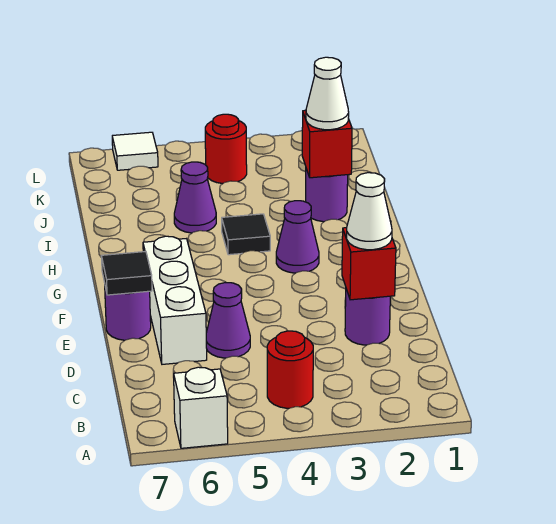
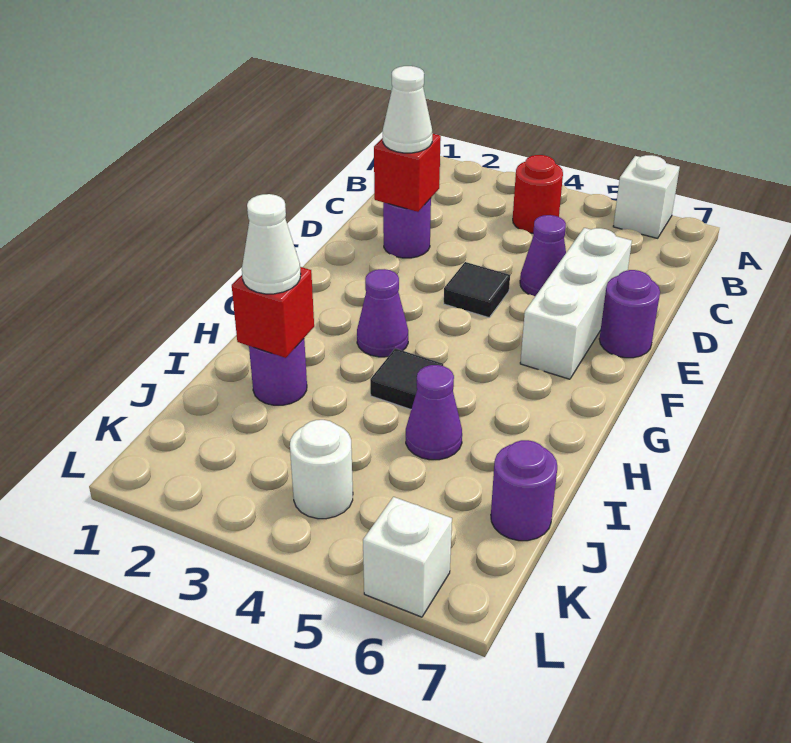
black tile E7 level 2 -> black tile E4 level 1
none -> purple round brick J7 level 1
red round brick K4 level 1 -> white round brick K4 level 1
white tile L6 level 1 -> white brick L6 level 1

